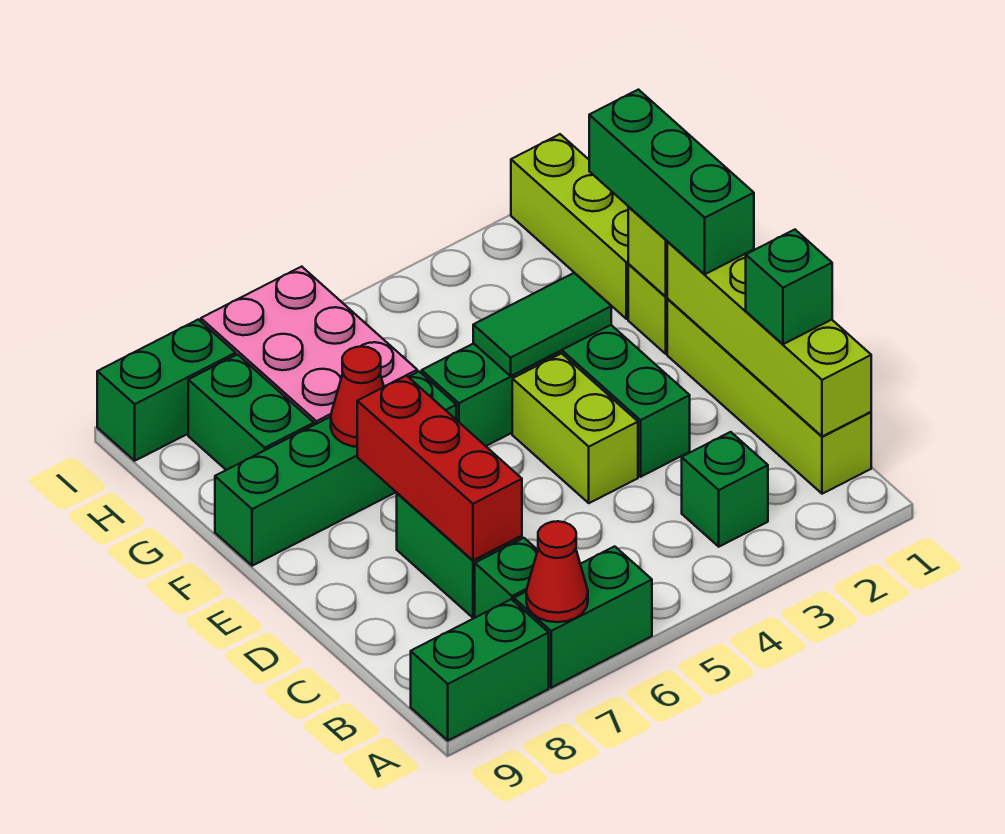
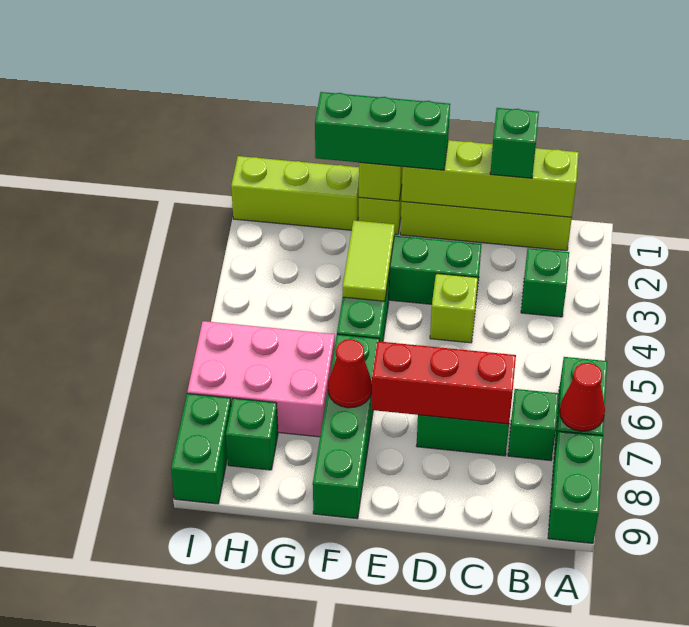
lime brick D4:E4 level 1 -> lime brick D4 level 1
green tile F3:F4 level 2 -> lime tile F3:F4 level 2
green brick G8:H8 level 1 -> green brick H8 level 1

